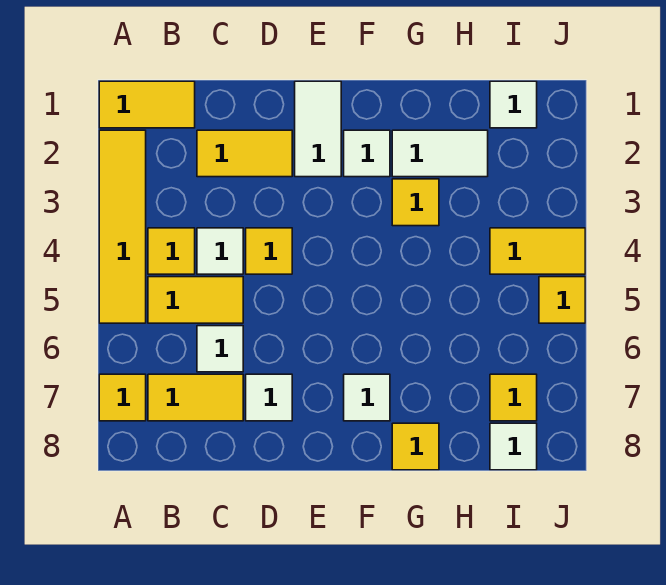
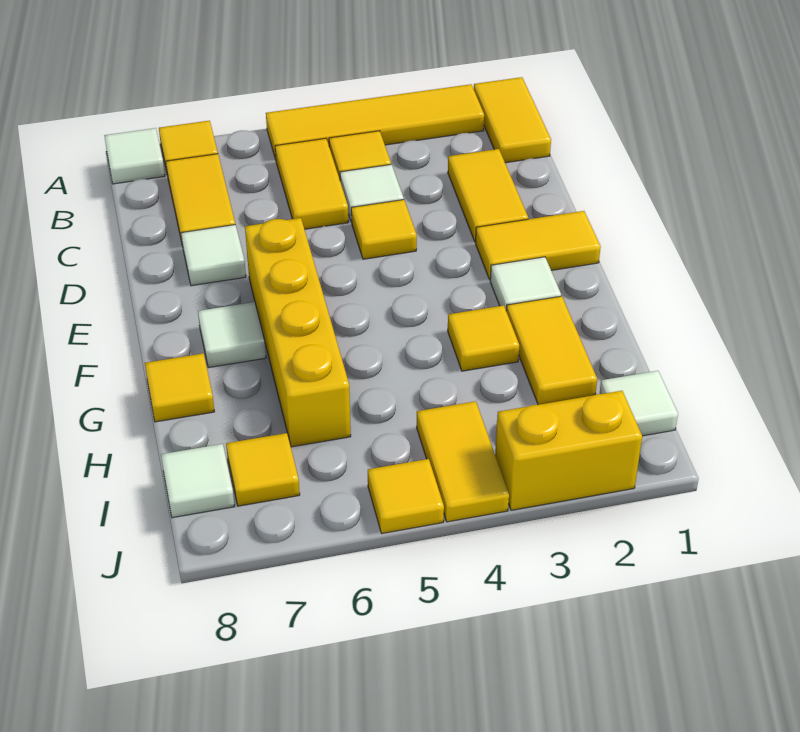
white tile C6 level 1 -> white tile A8 level 1
white tile E1:E2 level 1 -> yellow tile E1:E2 level 1
none -> yellow brick E6:H6 level 1
white tile G2:H2 level 1 -> yellow tile G2:H2 level 1
none -> yellow brick J2:J3 level 1

